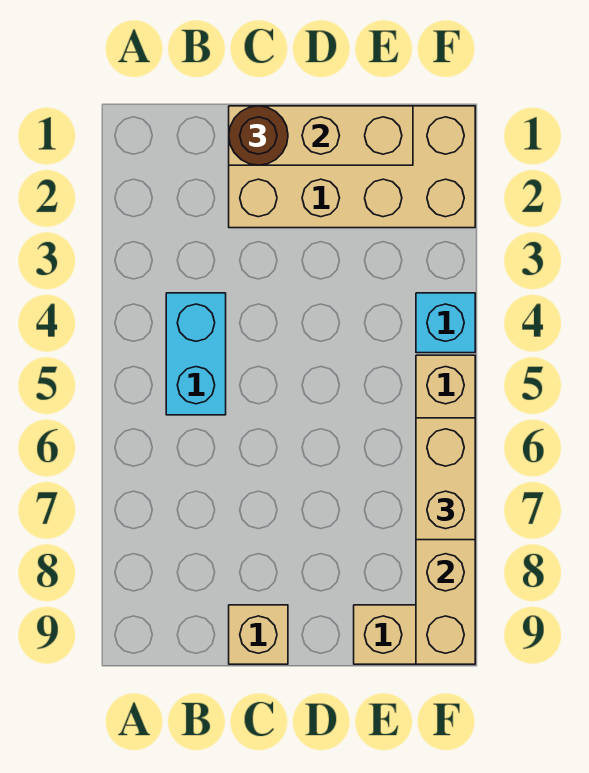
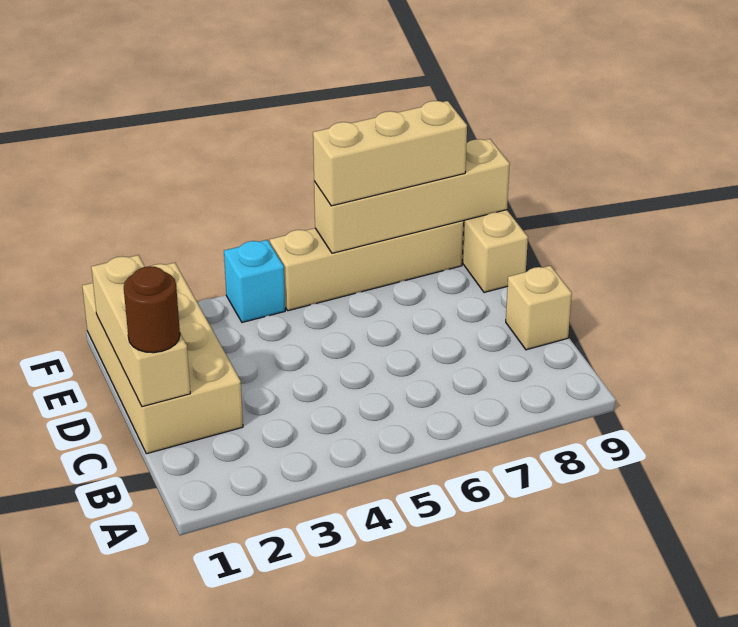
cyan brick B4:B5 level 1 -> none
tan brick F6:F7 level 3 -> tan brick F6:F8 level 3

